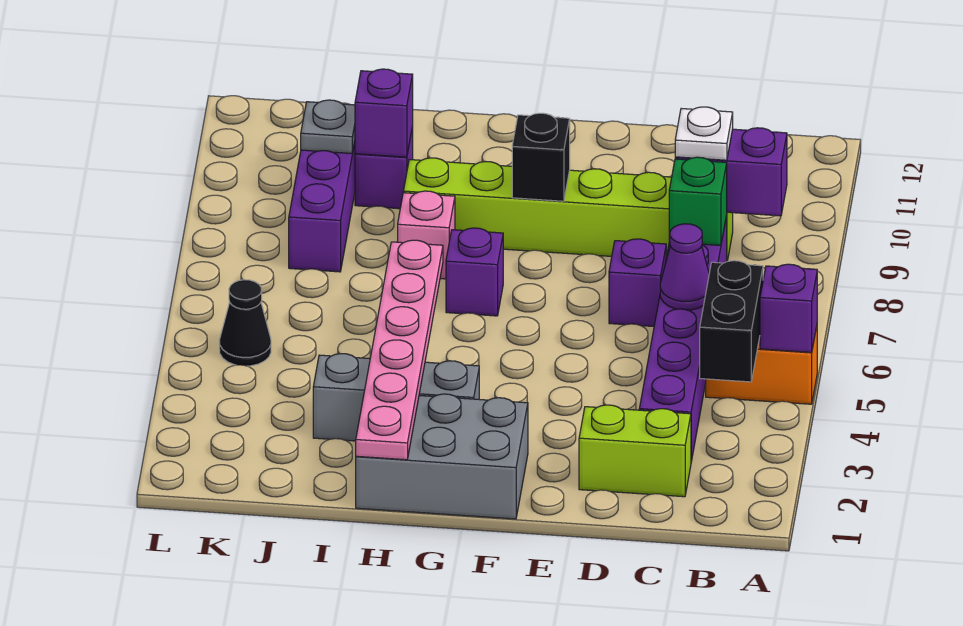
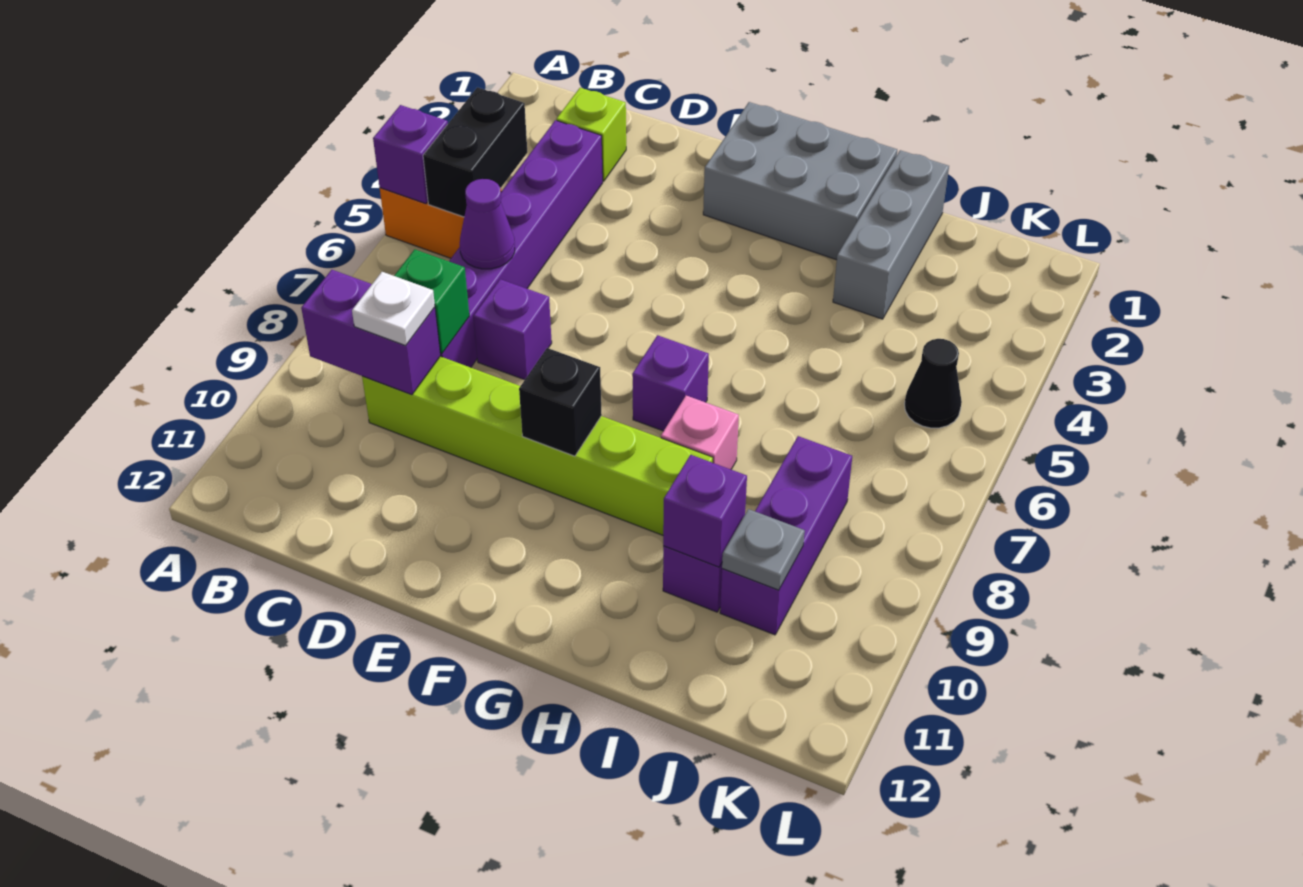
lime brick C2:D2 level 1 -> lime brick C2 level 1
grey brick G3:I3 level 1 -> grey brick I1:I3 level 1
pink plate H1:H6 level 2 -> none

